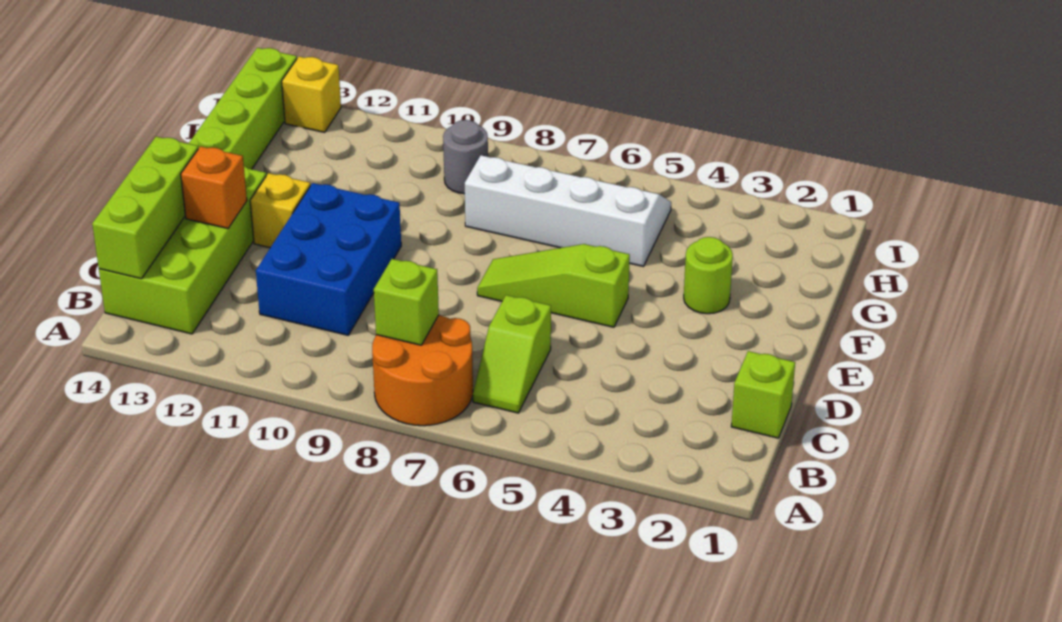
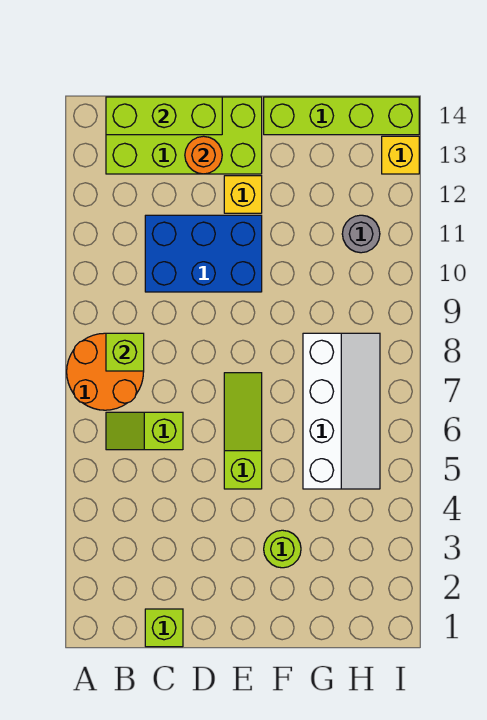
orange brick D13 level 2 -> orange round brick D13 level 2
grey round brick H9 level 1 -> grey round brick H11 level 1

